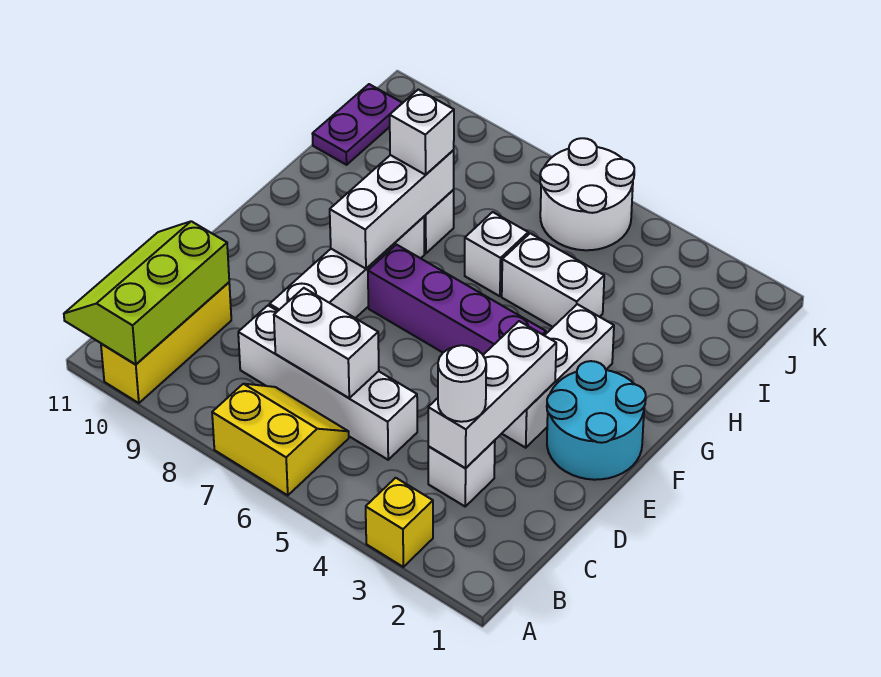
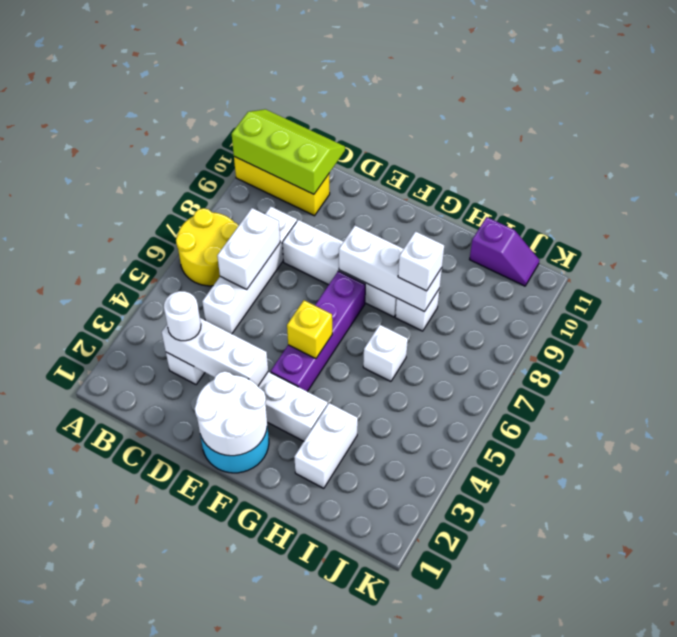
yellow brick A3 level 1 -> yellow brick F5 level 2
yellow slope A6:B7 level 1 top A -> yellow round brick A6:B7 level 1
white brick H4:H5 level 1 -> white brick H2:H3 level 1
purple plate I11:J11 level 1 -> purple slope I11:J11 level 1 top I
white round brick J5:K6 level 1 -> white round brick E1:F2 level 2

